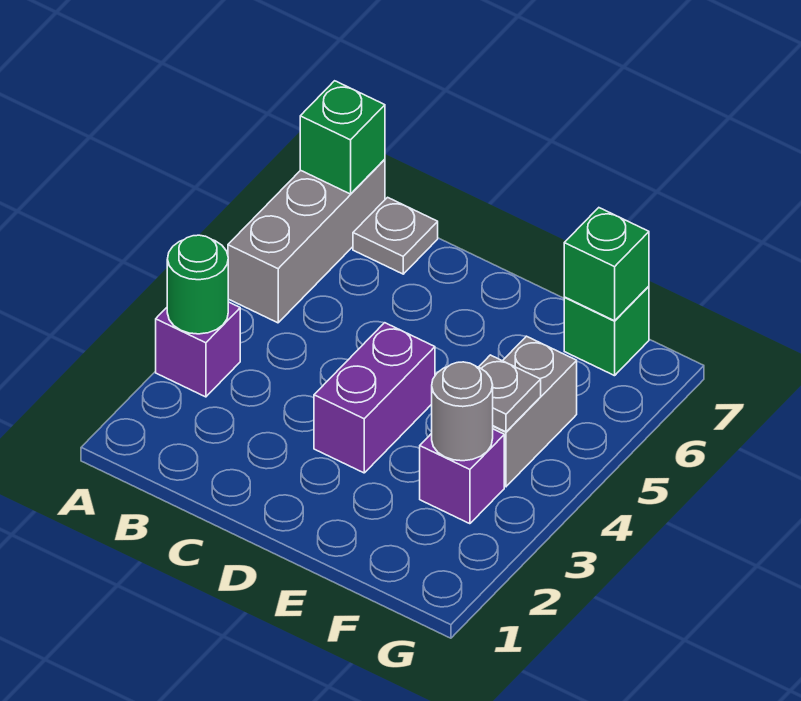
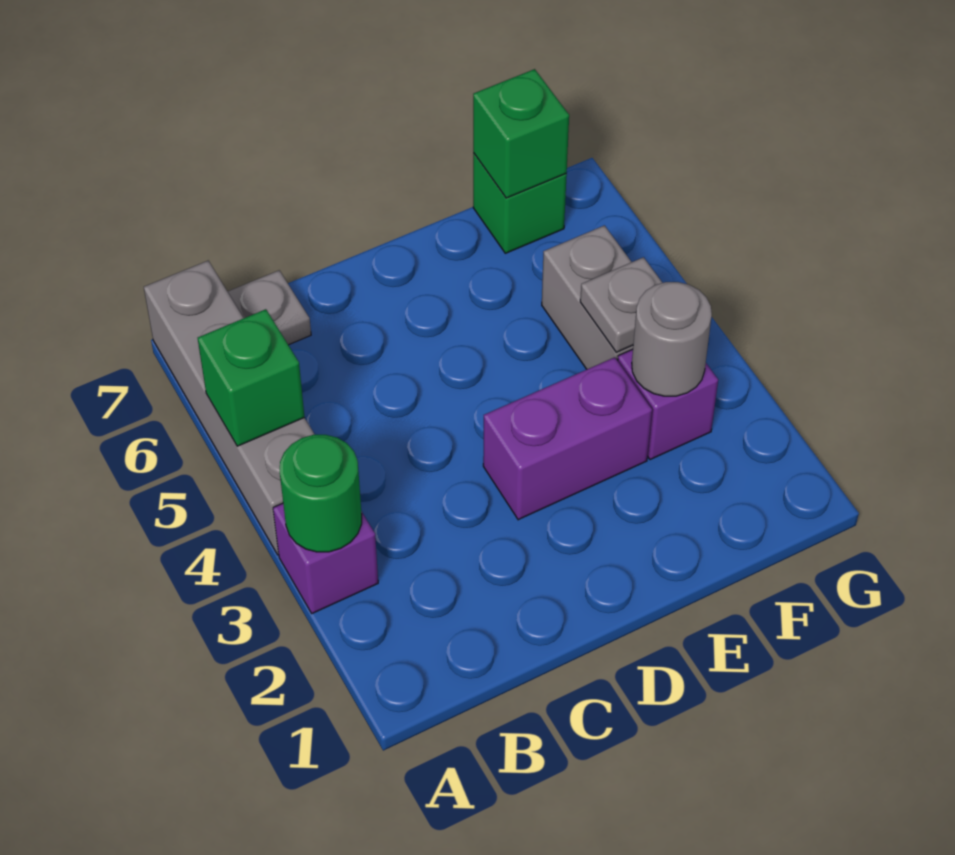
grey brick A5:A7 level 1 -> grey brick A4:A7 level 1
green brick A7 level 2 -> green brick A5 level 2
purple brick D3:D4 level 1 -> purple brick D3:E3 level 1

